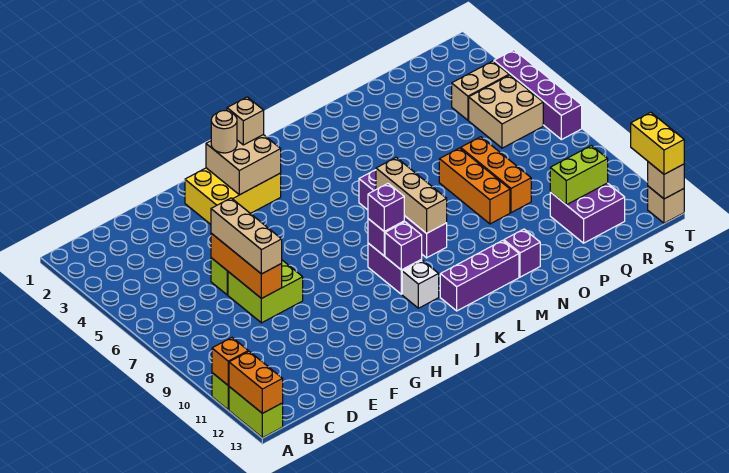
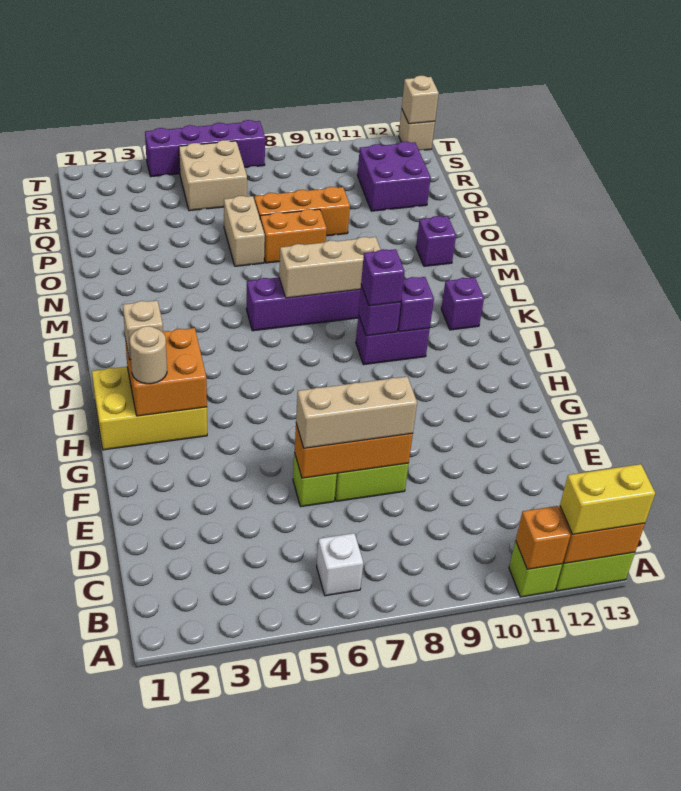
yellow brick G2:I3 level 1 -> yellow brick H1:I3 level 1
tan brick H2:I3 level 2 -> orange brick H2:I3 level 2
white brick J11 level 1 -> white brick B6 level 1
purple brick K12:M12 level 1 -> purple brick K12 level 1
orange brick O7:O9 level 1 -> orange brick O7:O8 level 1
lime brick Q11:R11 level 2 -> none
tan brick R4:S4 level 1 -> tan brick O6:P6 level 1
yellow brick T12:T13 level 3 -> yellow brick A12:A13 level 3

